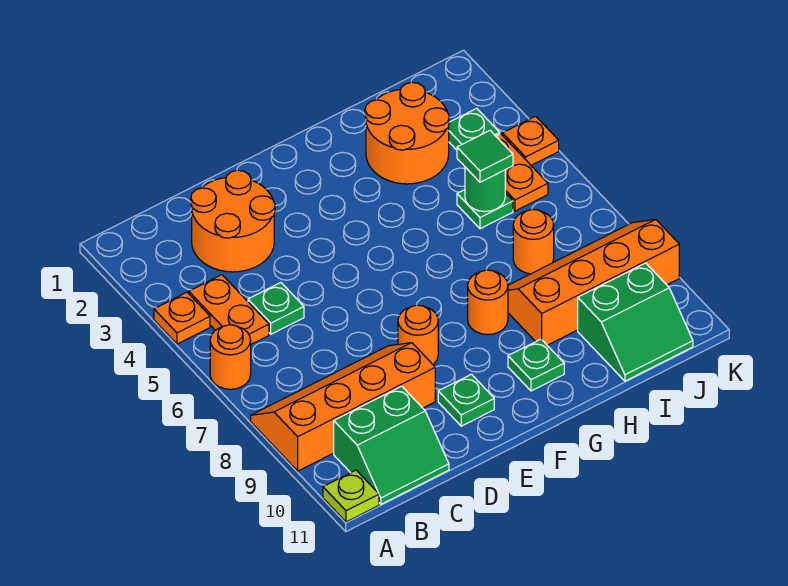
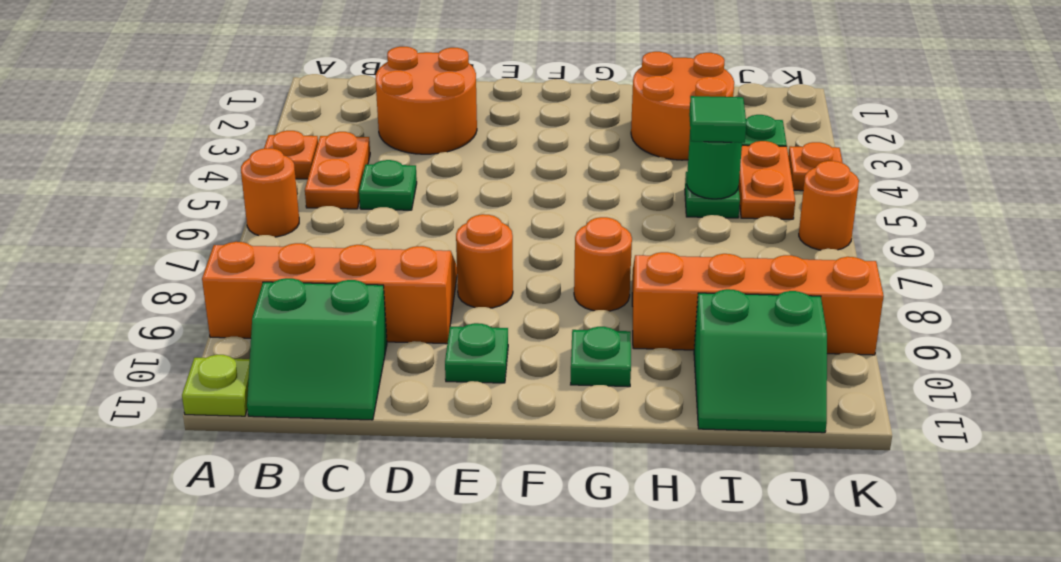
orange round brick I7 level 1 -> orange round brick K6 level 1

